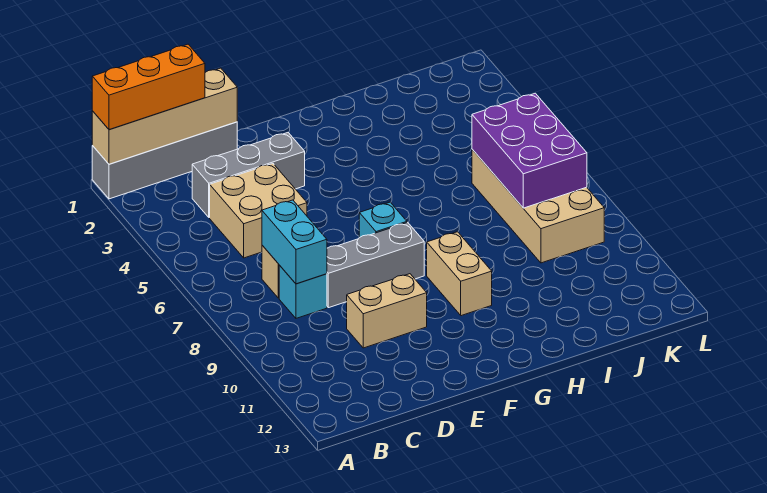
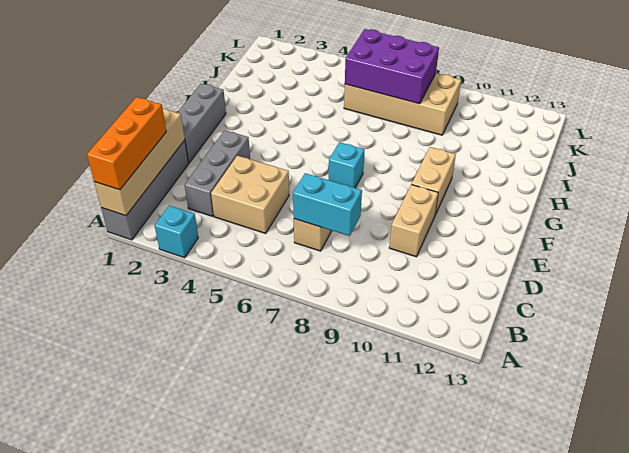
cyan brick C8 level 1 -> cyan brick A3 level 1
grey brick D8:F8 level 1 -> grey brick E1:G1 level 1
tan brick G9:G10 level 1 -> tan brick F10:G10 level 1

